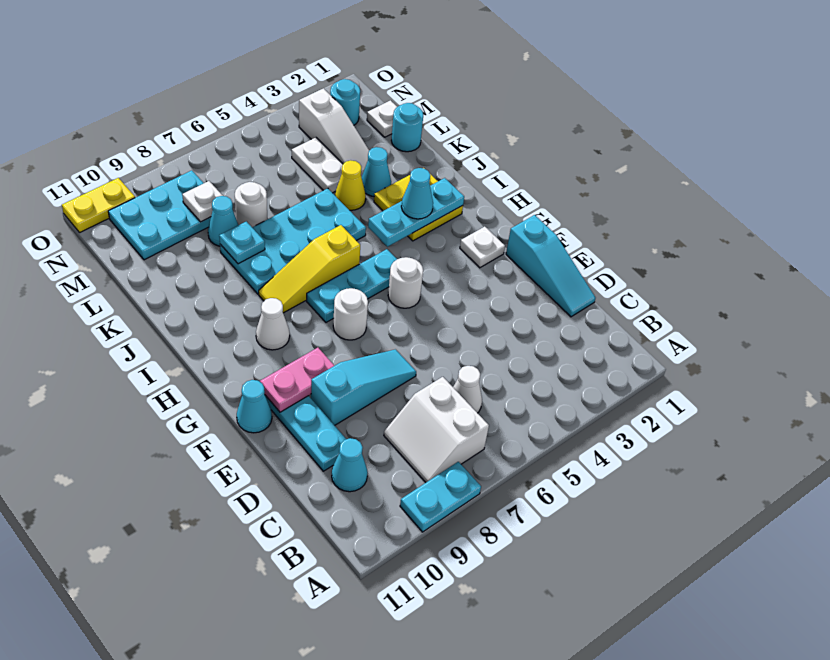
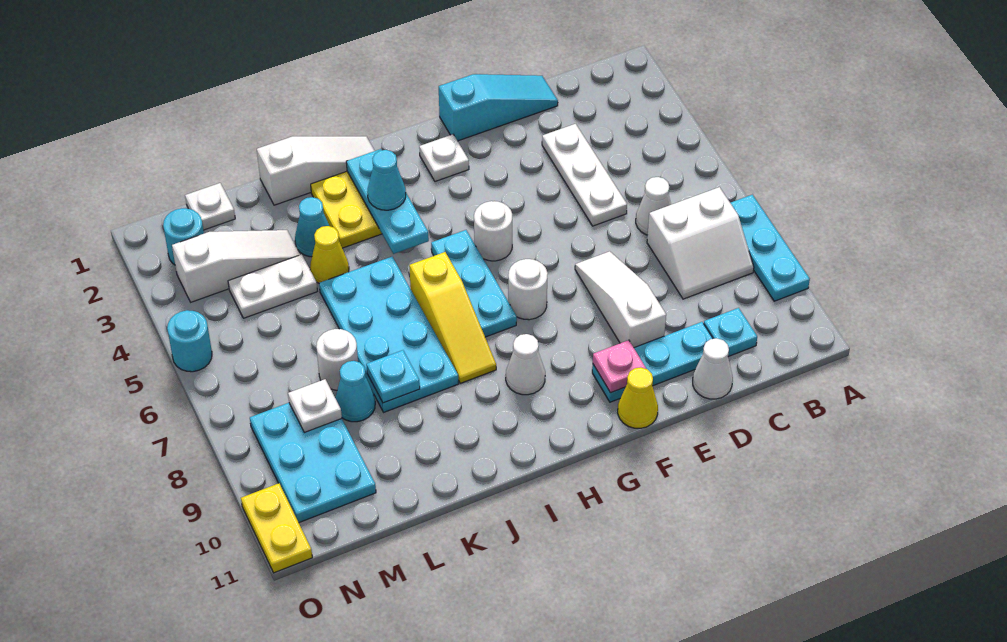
cyan plate A8:A9 level 1 -> cyan plate A7:A9 level 1
cyan cone C10 level 1 -> cyan plate C10 level 1
none -> white plate D3:D5 level 1
none -> white cone D11 level 1
cyan slope E7:E9 level 1 top 9 -> white slope E7:E9 level 1 top 9
pink plate F9:F10 level 2 -> pink plate F10 level 2
cyan cone F11 level 1 -> yellow cone F11 level 1
none -> white slope I1:K1 level 1 top K
cyan round brick L1 level 1 -> cyan round brick O5 level 1

